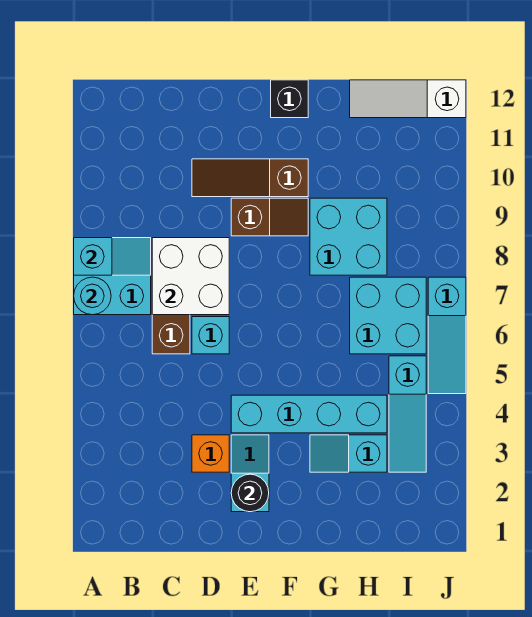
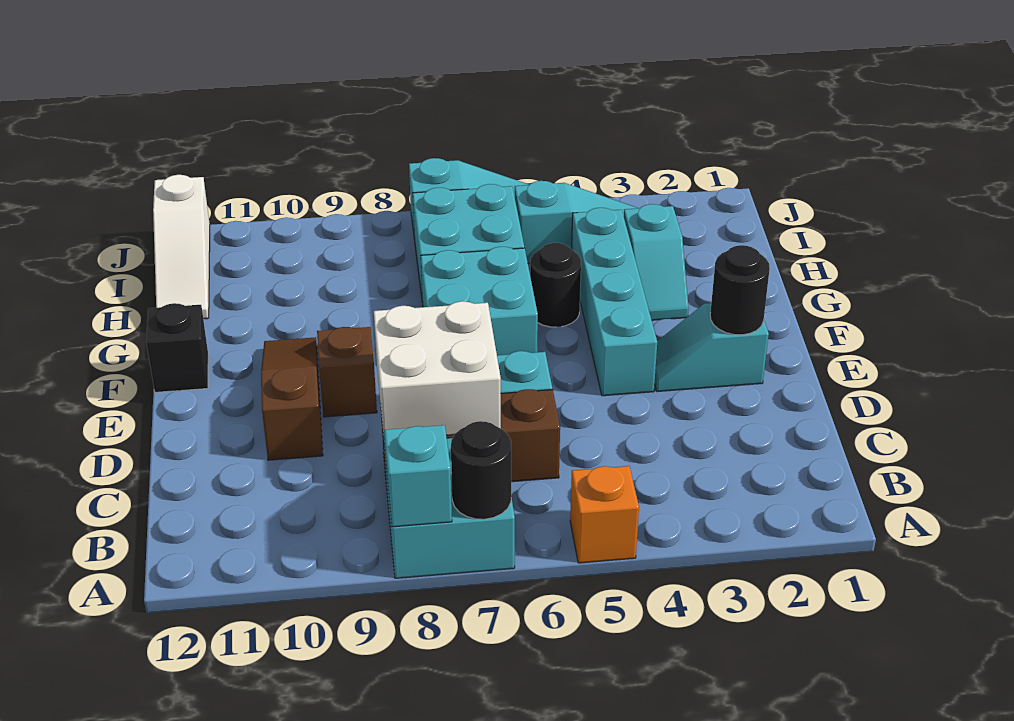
cyan round brick A7 level 2 -> black round brick A7 level 2
orange brick D3 level 1 -> orange brick A5 level 1
brown slope D10:F10 level 1 top F -> brown slope D10:F10 level 1 top D
none -> black round brick G5 level 1
cyan brick G8:H9 level 1 -> cyan brick F6:G7 level 1

